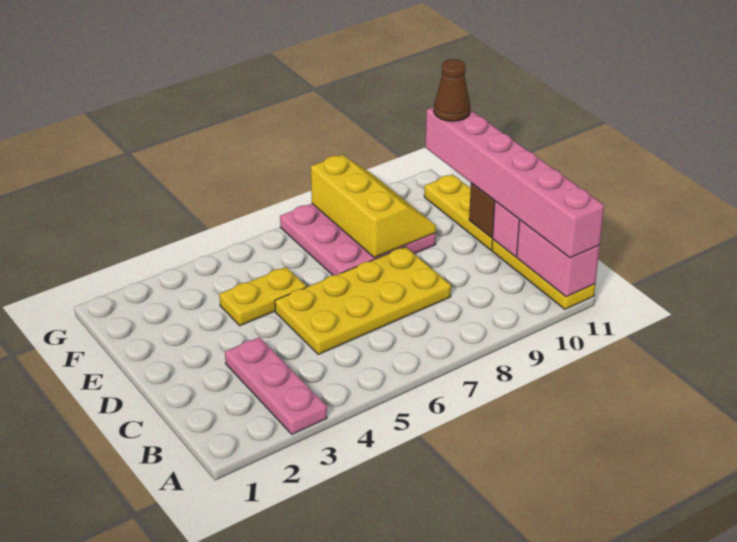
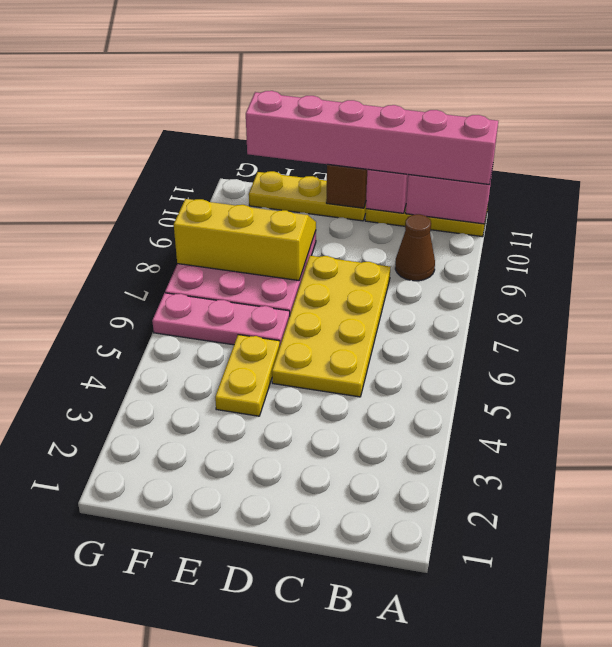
pink plate A3:C3 level 1 -> pink plate E6:G6 level 1
brown cone F11 level 4 -> brown cone B9 level 1

